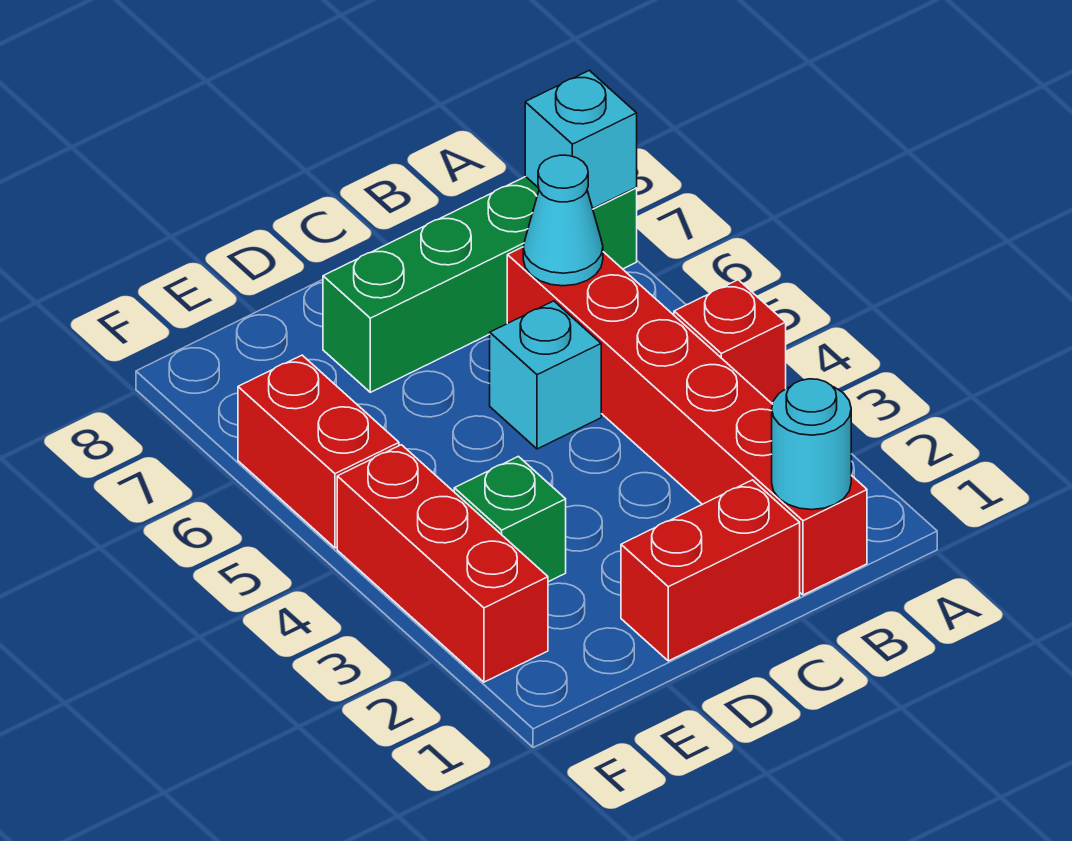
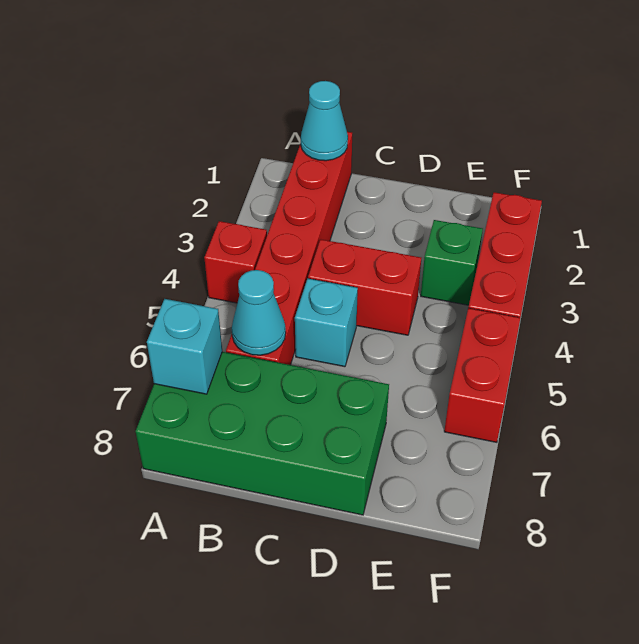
green brick A7:D7 level 1 -> green brick A7:D8 level 1
cyan round brick B1 level 2 -> cyan cone B1 level 2
red brick C1:D1 level 1 -> red brick C4:D4 level 1

